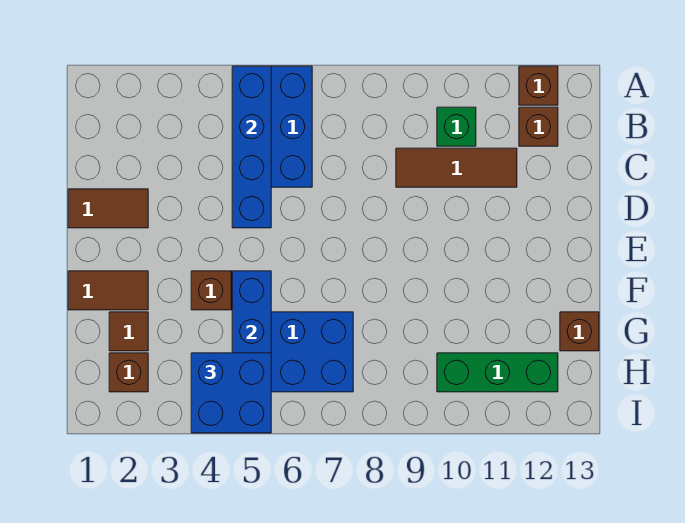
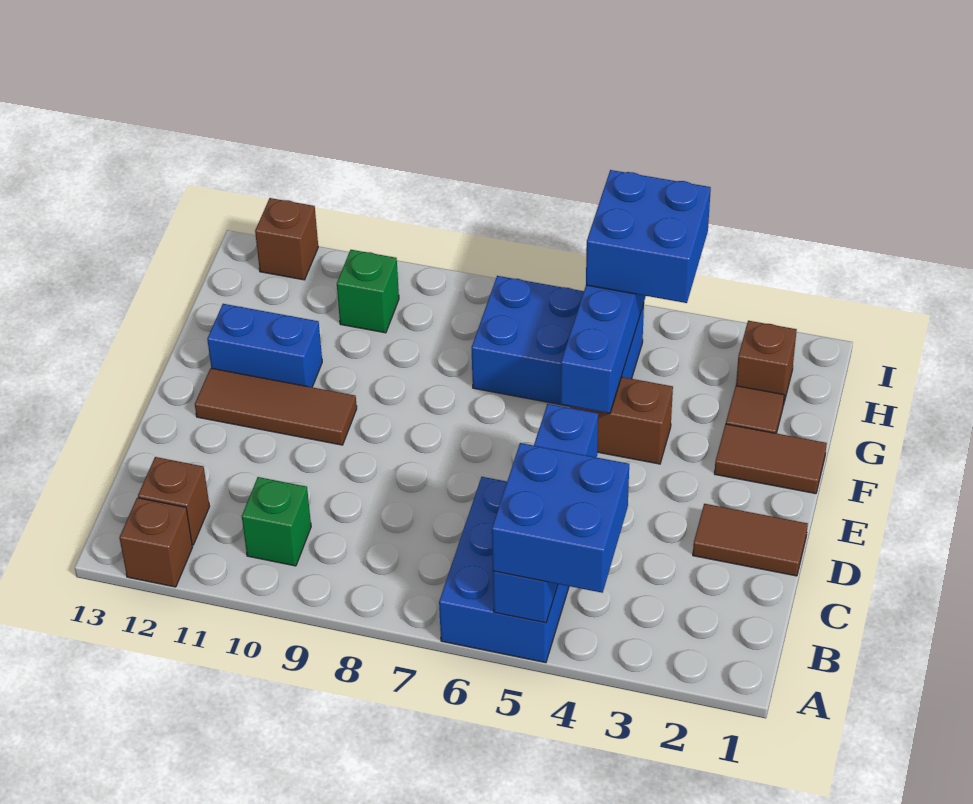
none -> blue brick A4:B5 level 3
brown tile C9:C11 level 1 -> brown tile E10:E12 level 1
none -> blue brick F11:F12 level 1
brown brick G13 level 1 -> brown brick I12 level 1
green brick H10:H12 level 1 -> green brick H10 level 1

